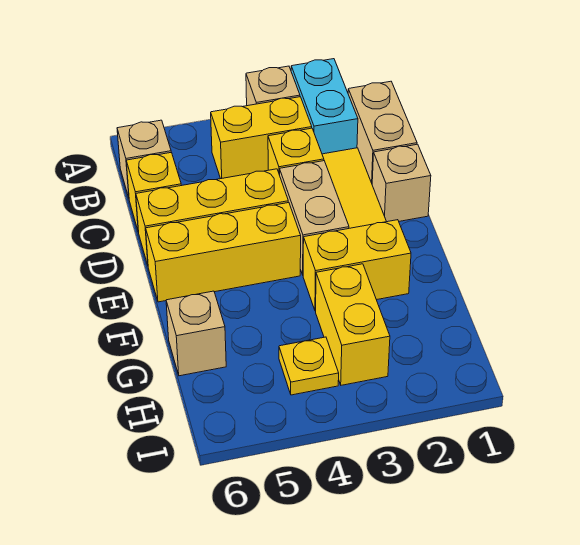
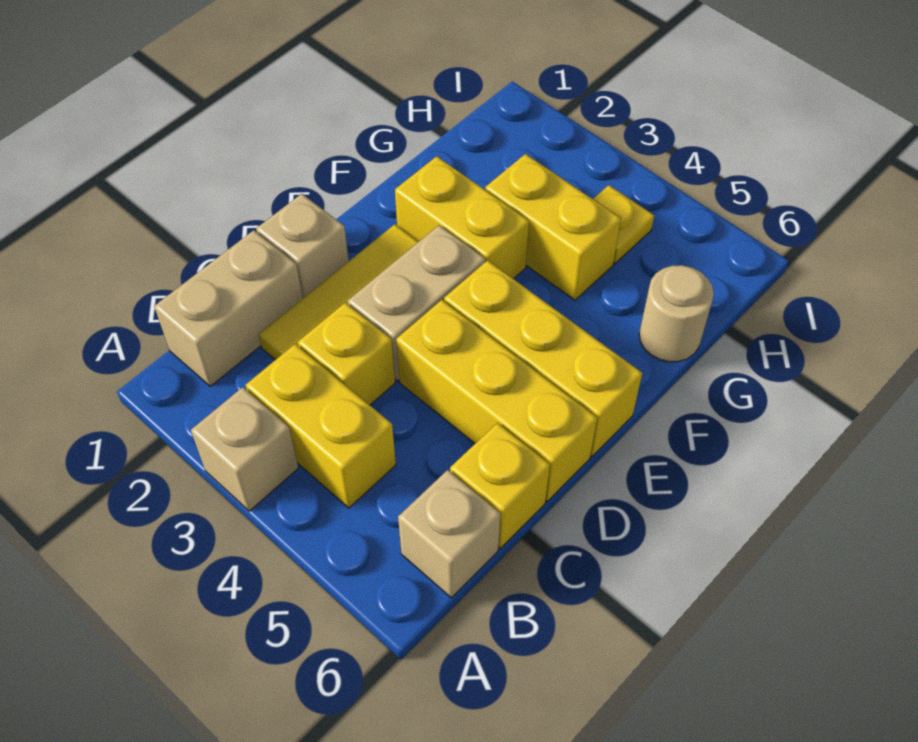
cyan brick A2:B2 level 1 -> none
yellow brick G3:H3 level 1 -> yellow brick G3:G4 level 1
tan brick G6 level 1 -> tan round brick G6 level 1

